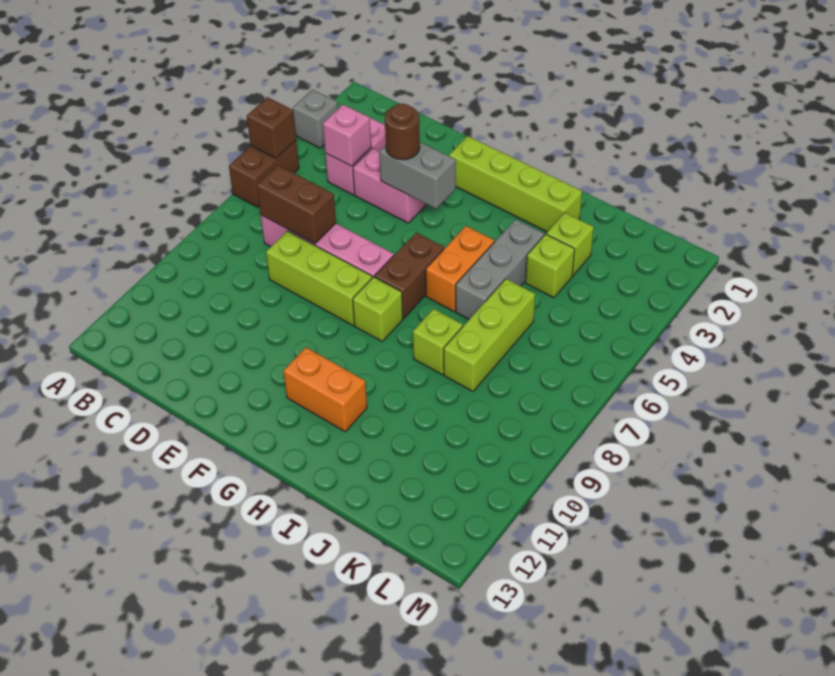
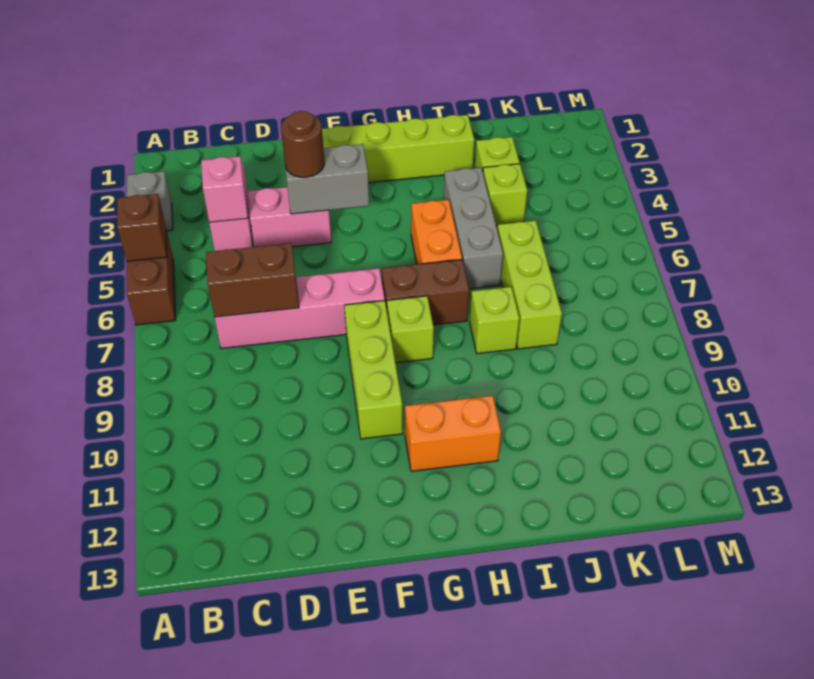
lime brick D8:F8 level 1 -> lime brick F8:F10 level 1
brown brick G6:G7 level 1 -> brown brick G7:H7 level 1

